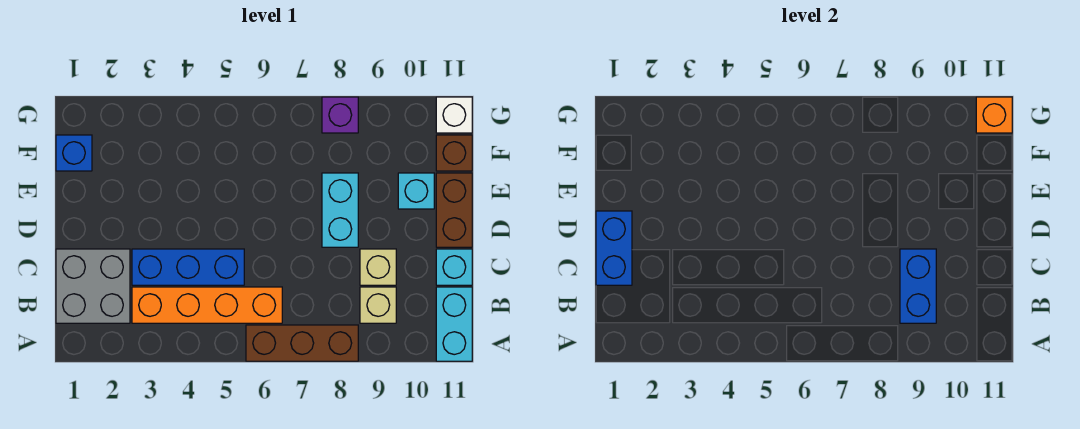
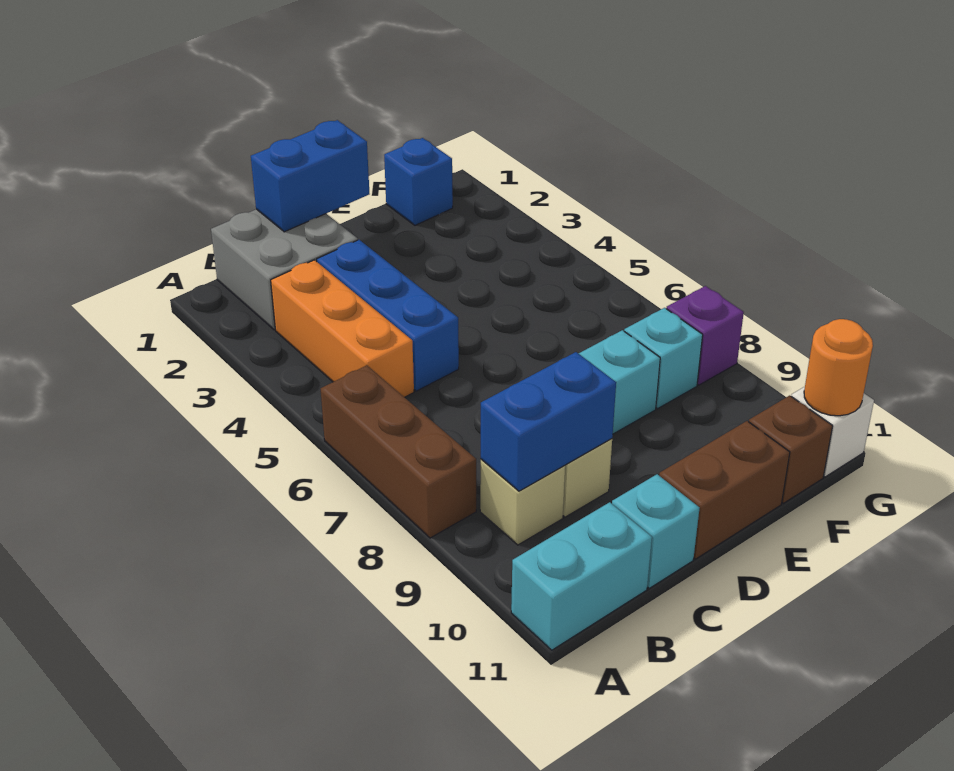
orange brick B3:B6 level 1 -> orange brick B3:B5 level 1
cyan brick E10 level 1 -> cyan brick F8 level 1
orange brick G11 level 2 -> orange round brick G11 level 2

